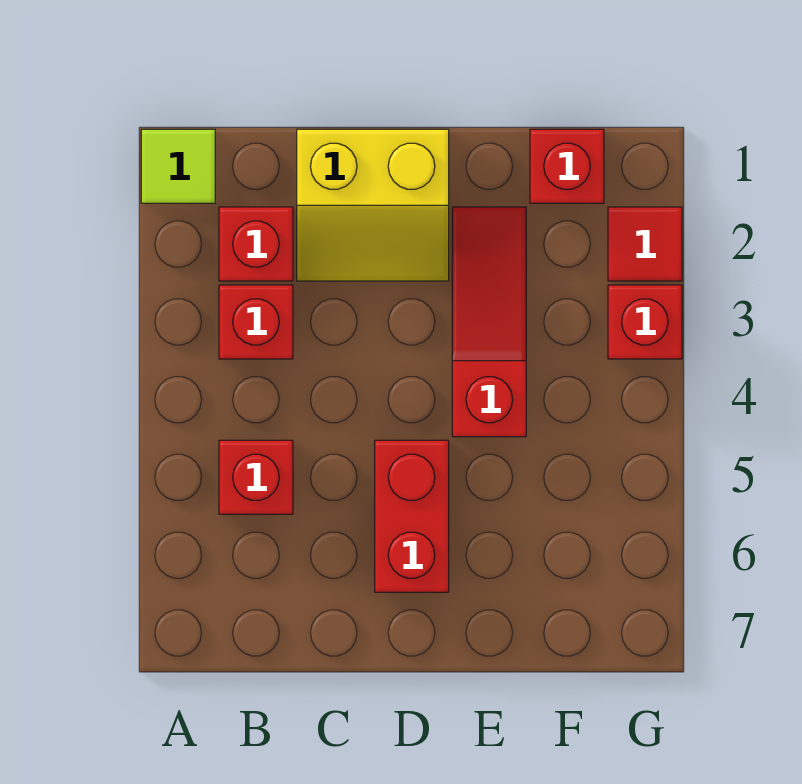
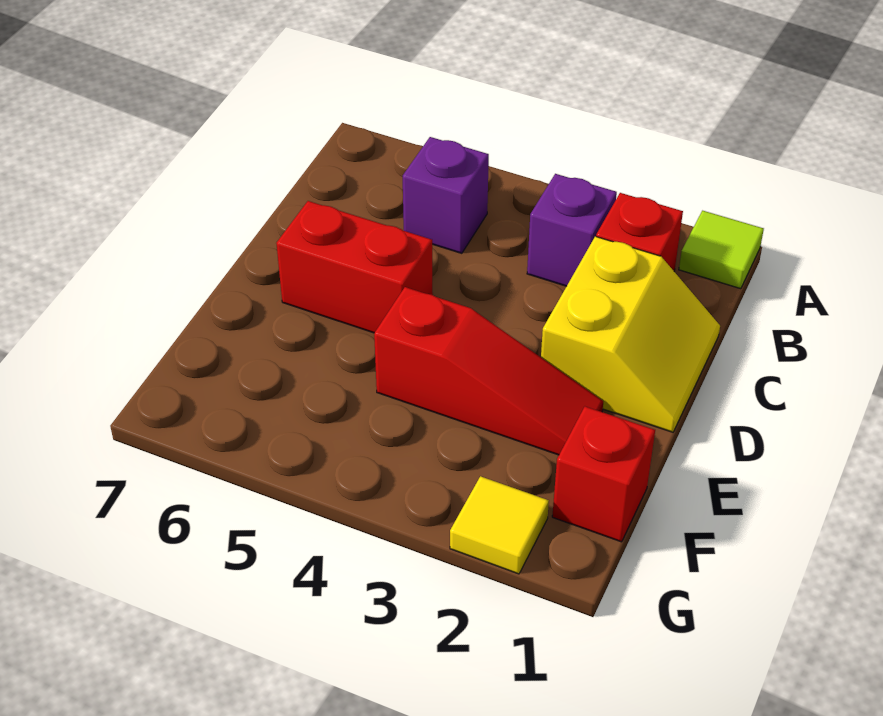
red brick B3 level 1 -> purple brick B3 level 1
red brick B5 level 1 -> purple brick B5 level 1
yellow slope C1:D2 level 1 top 1 -> yellow slope C1:D2 level 1 top 2
red tile G2 level 1 -> yellow tile G2 level 1
red brick G3 level 1 -> none

